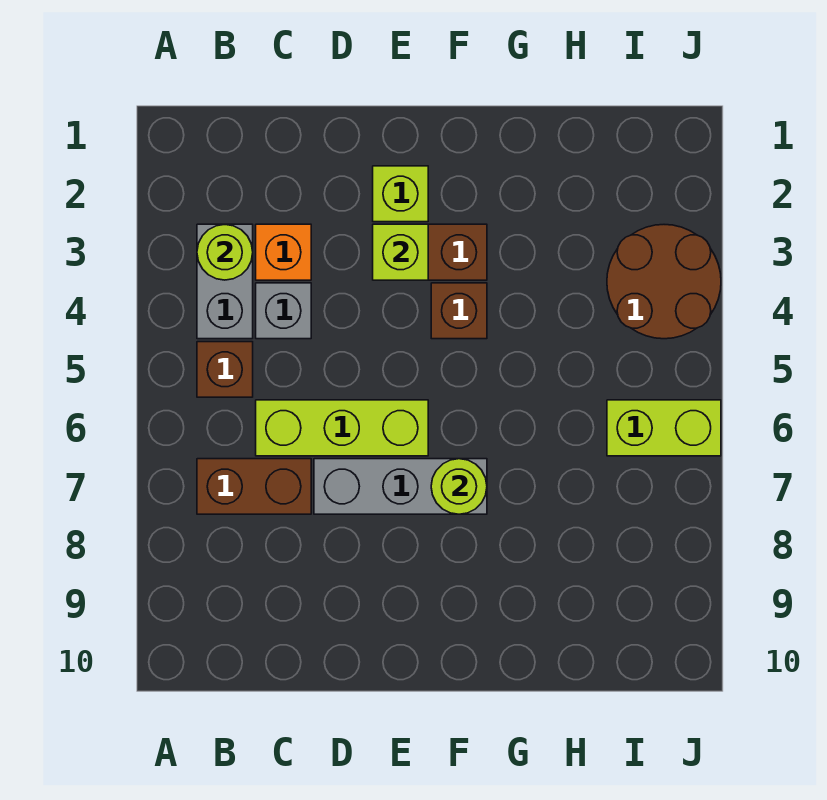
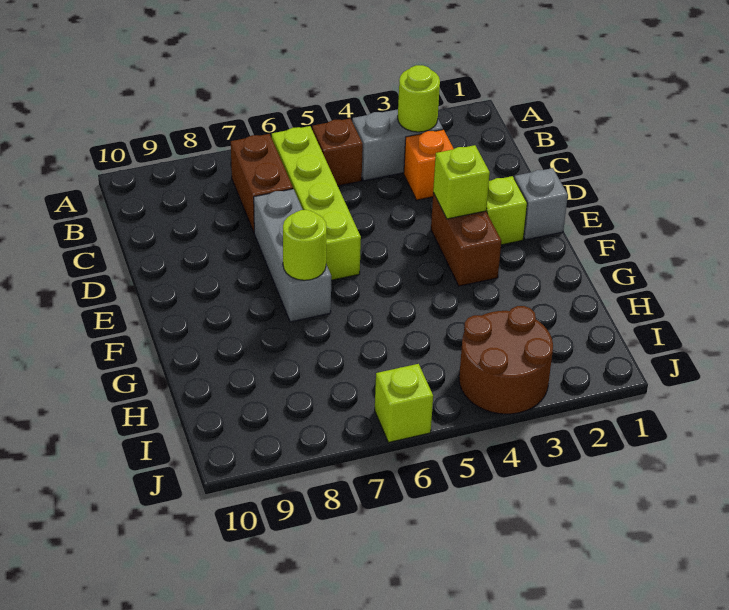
grey brick C4 level 1 -> grey brick E1 level 1
lime brick C6:E6 level 1 -> lime brick B6:E6 level 1
brown brick F4 level 1 -> none
lime brick I6:J6 level 1 -> lime brick J6 level 1

